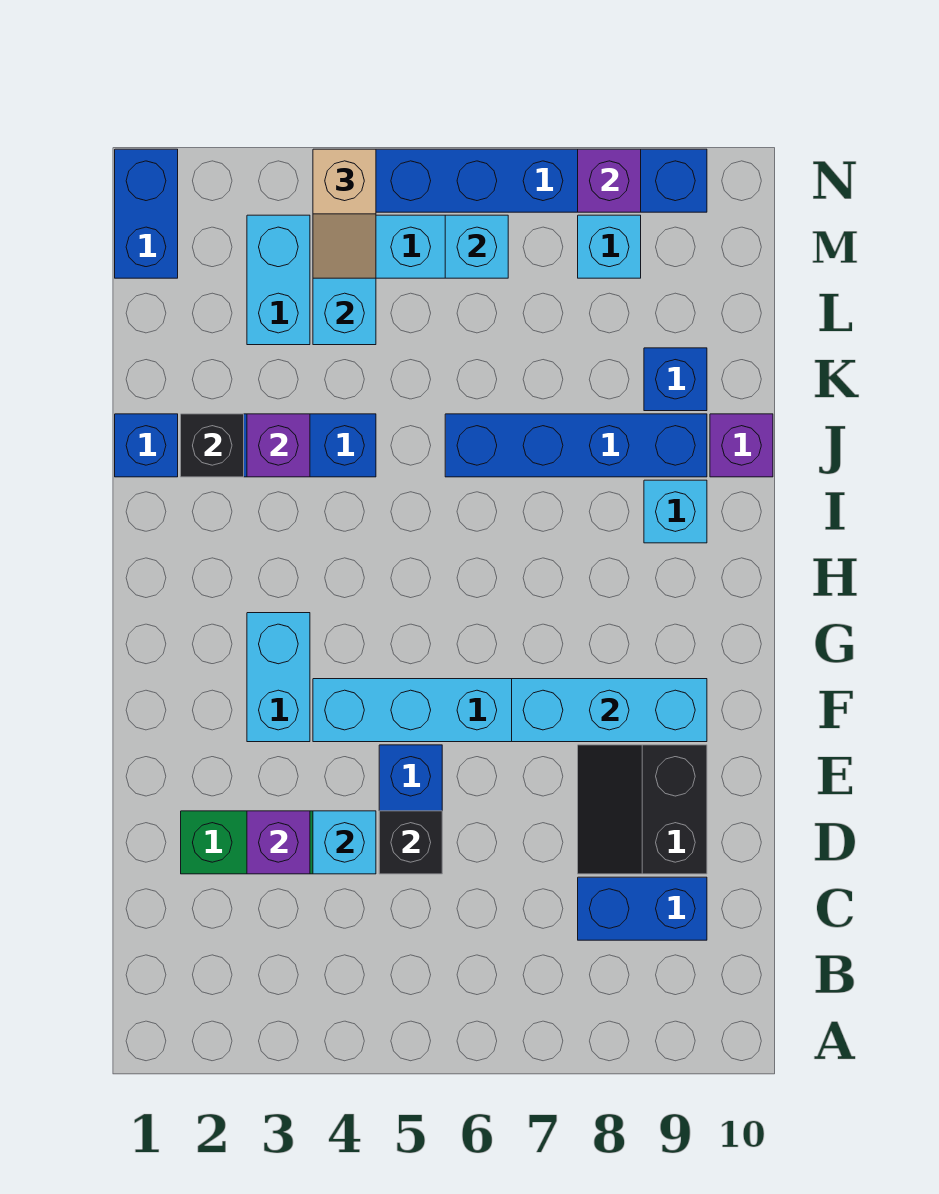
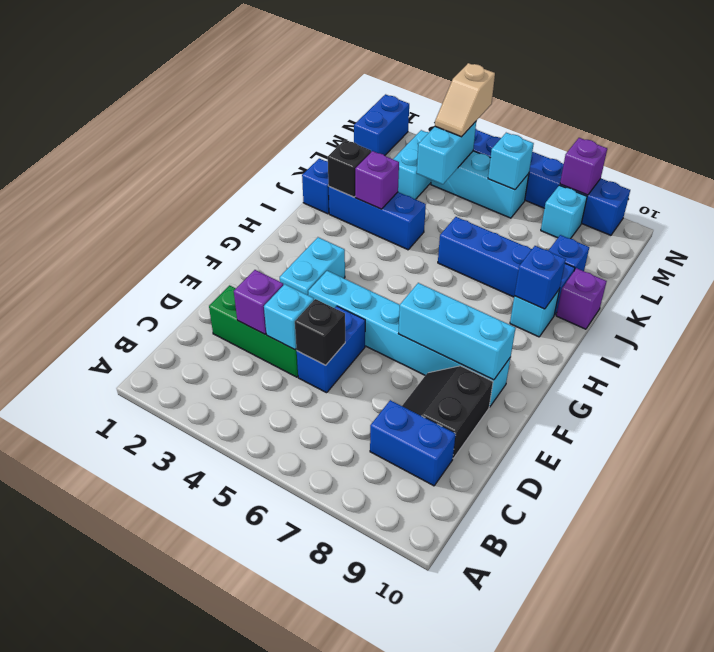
none -> blue brick I9 level 2

